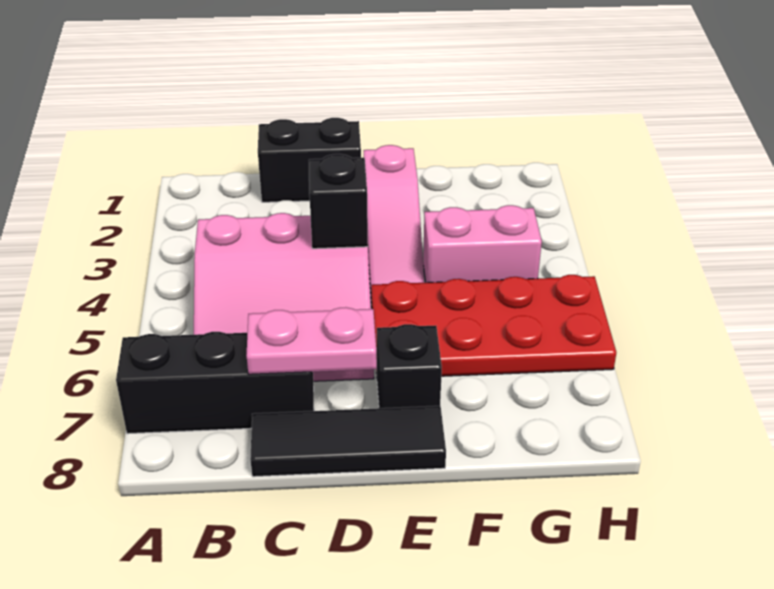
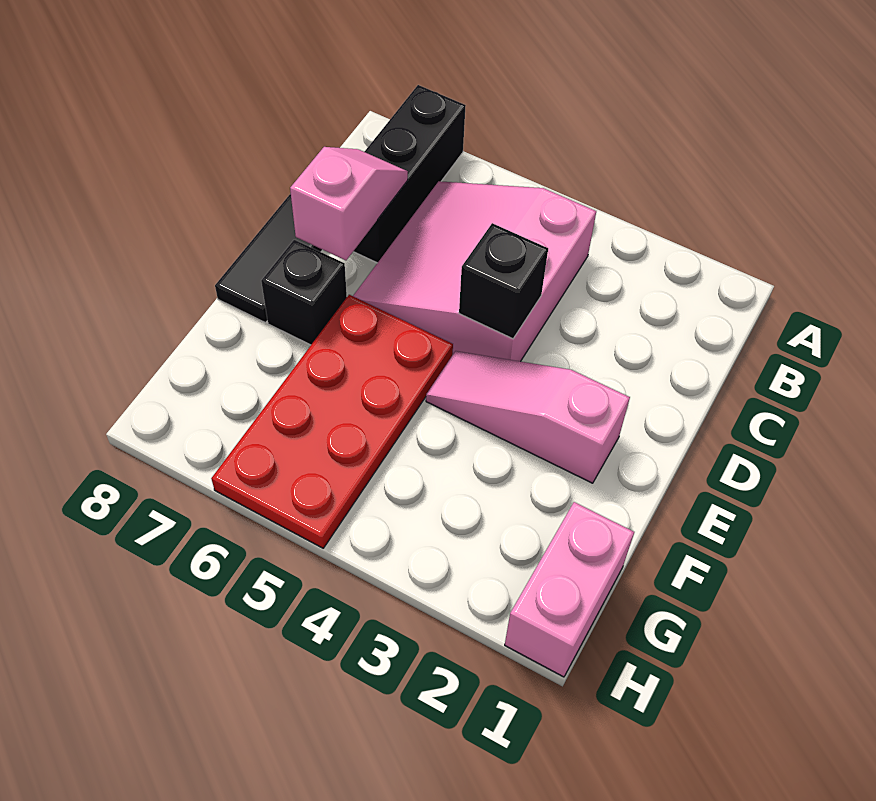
black brick C1:D1 level 1 -> none
pink plate C7:D7 level 2 -> pink slope C7:D7 level 2 top D
pink brick F4:G4 level 1 -> pink brick G1:H1 level 1

